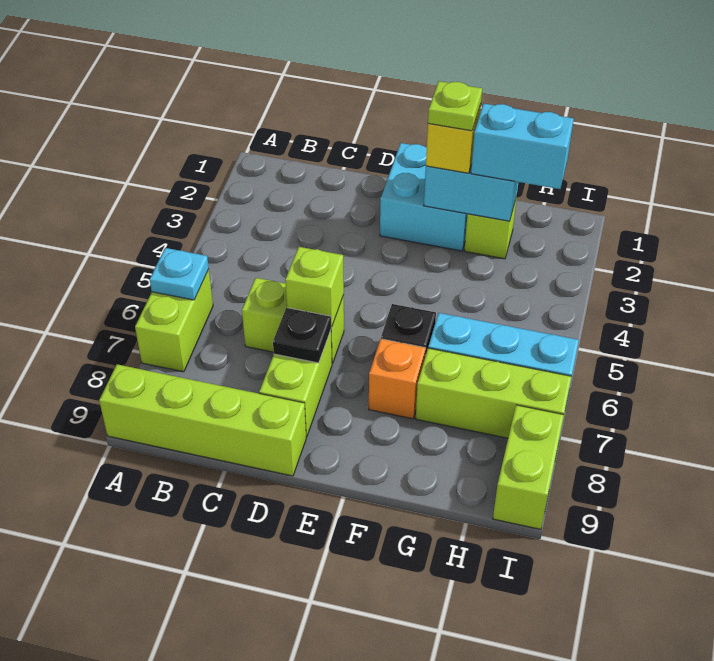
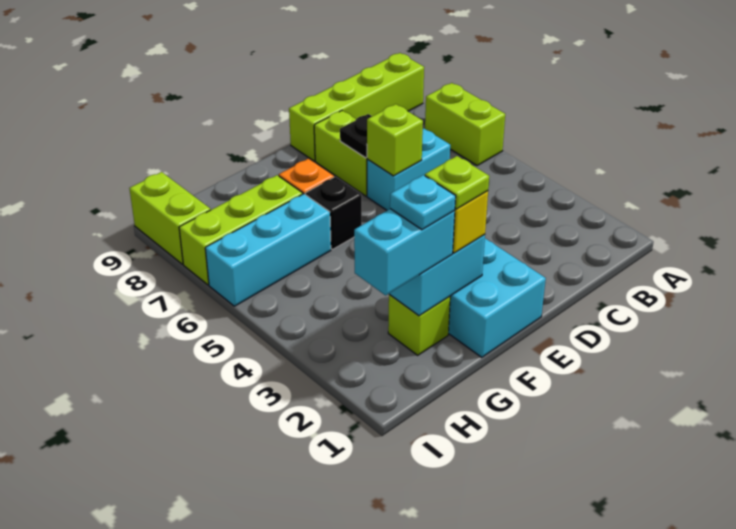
cyan plate A6 level 2 -> cyan plate G2 level 4
lime brick C6:D6 level 1 -> cyan brick C6:D6 level 1

